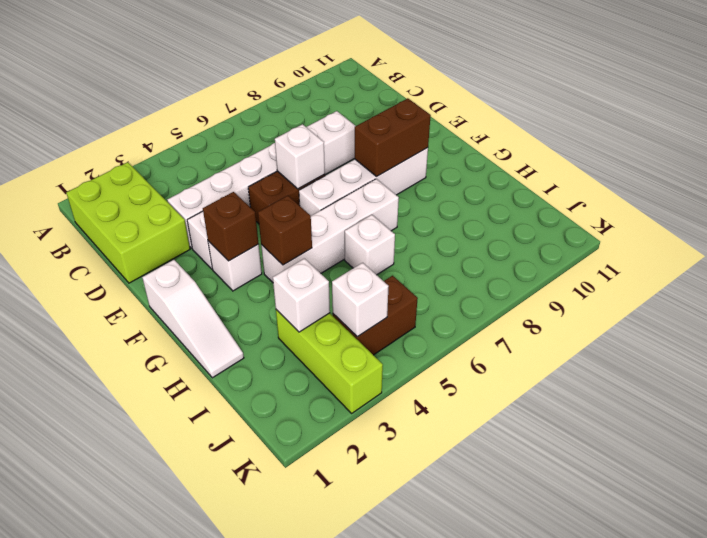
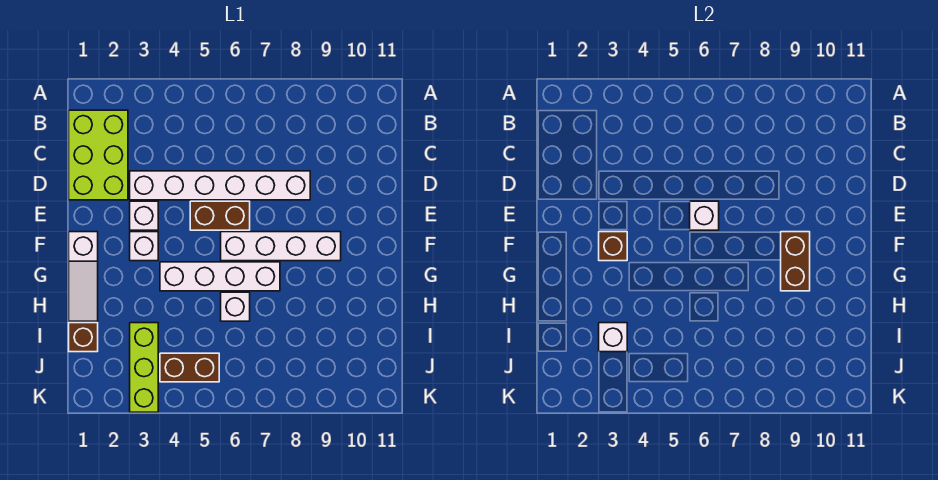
brown brick F8:F9 level 2 -> brown brick F9:G9 level 2
brown brick G4 level 2 -> brown brick I1 level 1
white brick J4 level 2 -> none

